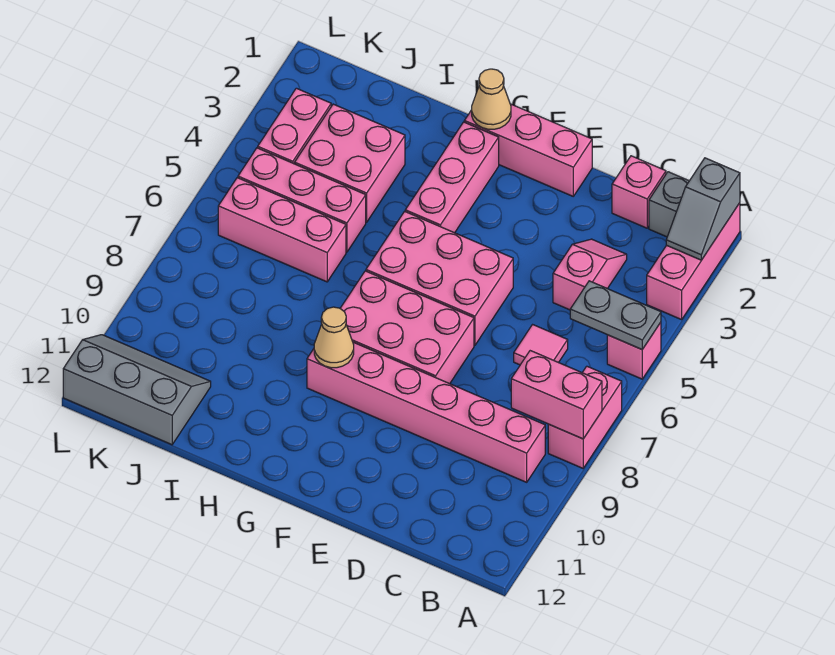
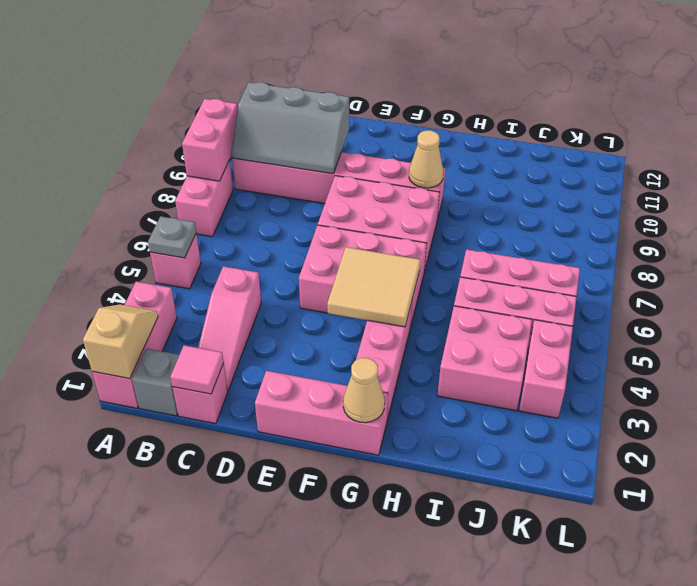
grey slope A1:A2 level 2 top 1 -> tan slope A1:A2 level 2 top 1
grey plate A5:B5 level 2 -> grey plate A5 level 2
pink brick A8:B8 level 2 -> pink brick A8:A9 level 2
pink slope C3:C4 level 1 top 4 -> pink slope C2:C4 level 1 top 4
pink tile C6 level 1 -> pink tile C1 level 2
none -> tan tile F4:G5 level 2
grey slope J11:L12 level 1 top 12 -> grey slope B9:D10 level 2 top 10

